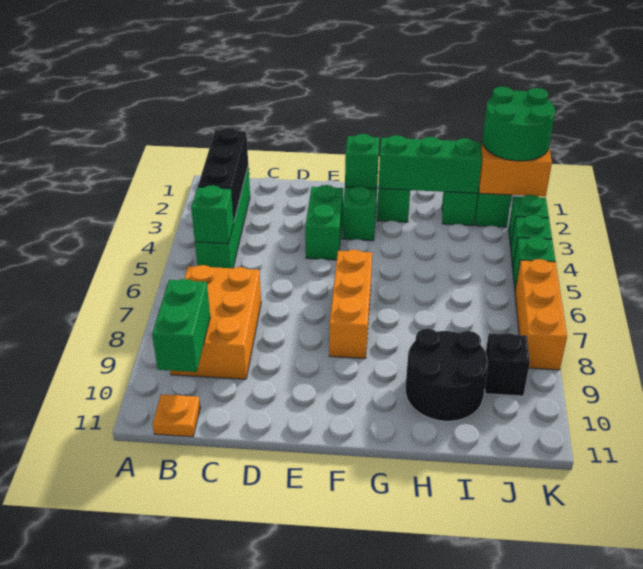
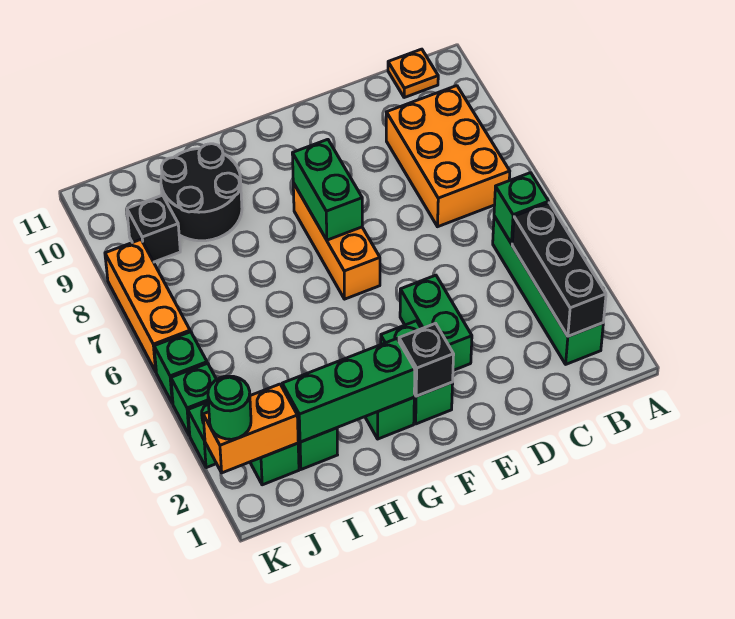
green brick B9:B10 level 2 -> green brick F7:F8 level 2
green brick F2 level 2 -> black brick F2 level 2
green round brick J1:K2 level 3 -> green round brick K2 level 3

